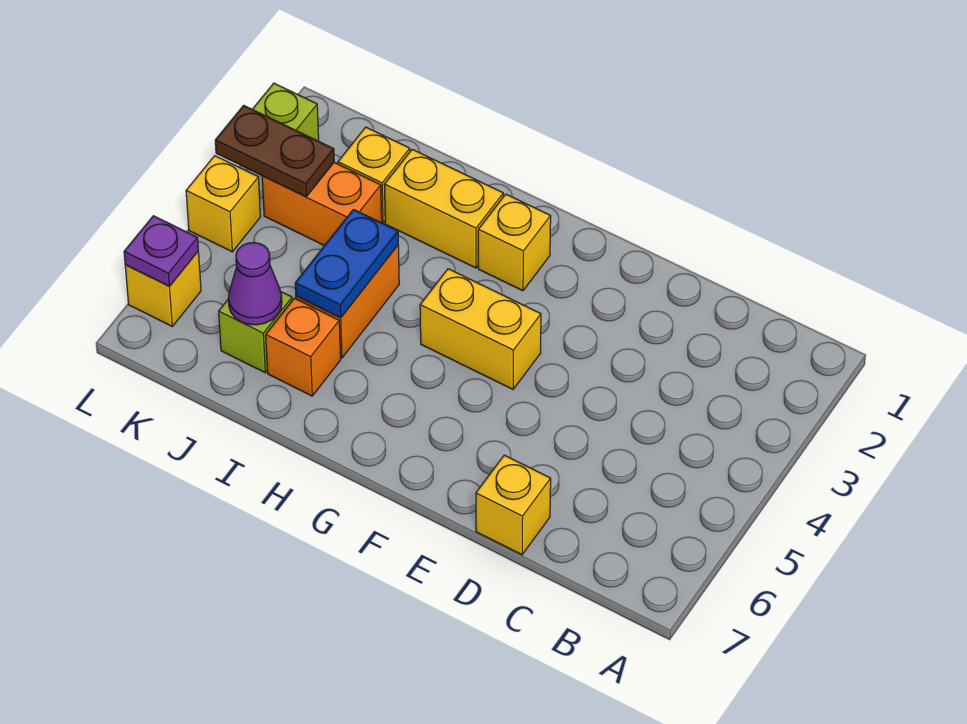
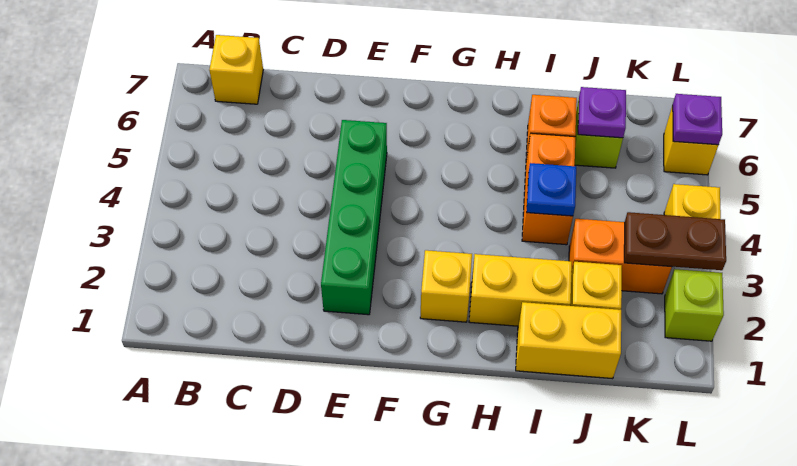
yellow brick D7 level 1 -> yellow brick B7 level 1
none -> green brick E2:E5 level 1
yellow brick F4:G4 level 1 -> yellow brick I1:J1 level 1
blue plate I4:I5 level 2 -> blue plate I4 level 2
purple cone J6 level 2 -> purple plate J6 level 2

